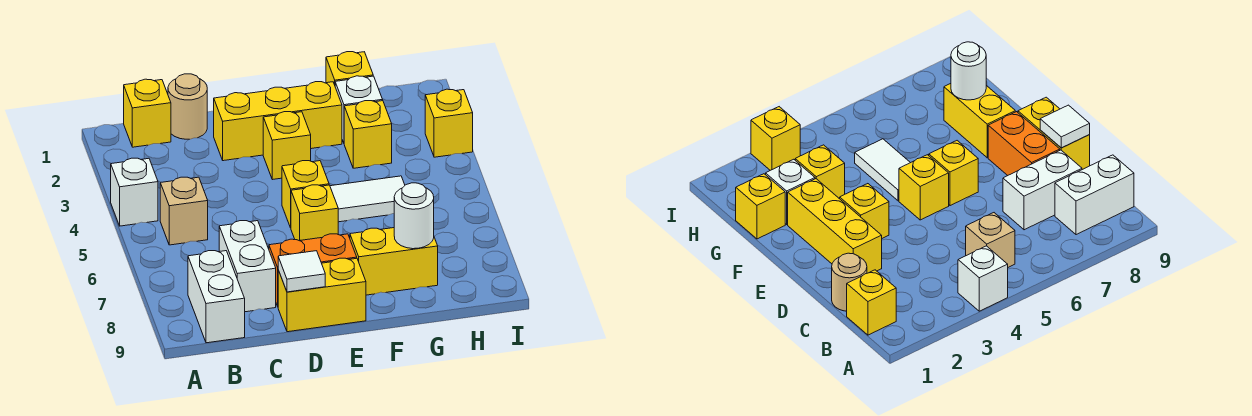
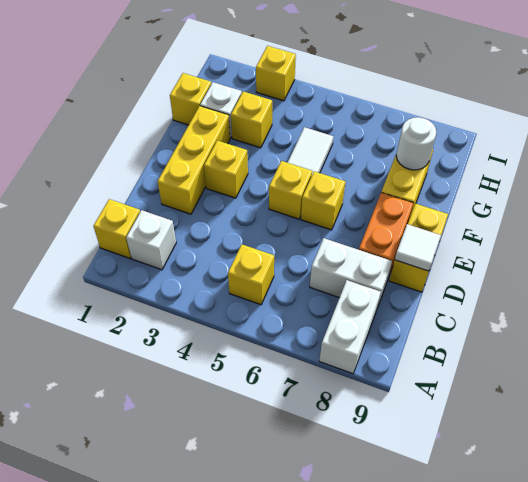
white brick A4 level 1 -> white brick B2 level 1
tan brick B5 level 1 -> yellow brick B5 level 1
white brick B8:B9 level 1 -> white brick A8:B8 level 1
tan round brick C1 level 1 -> none

